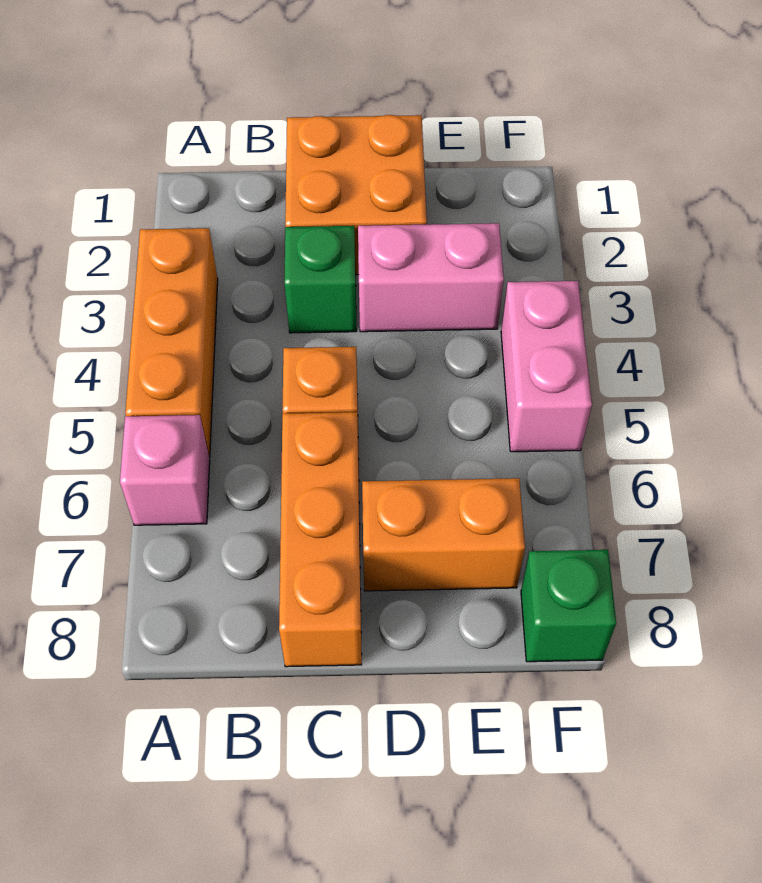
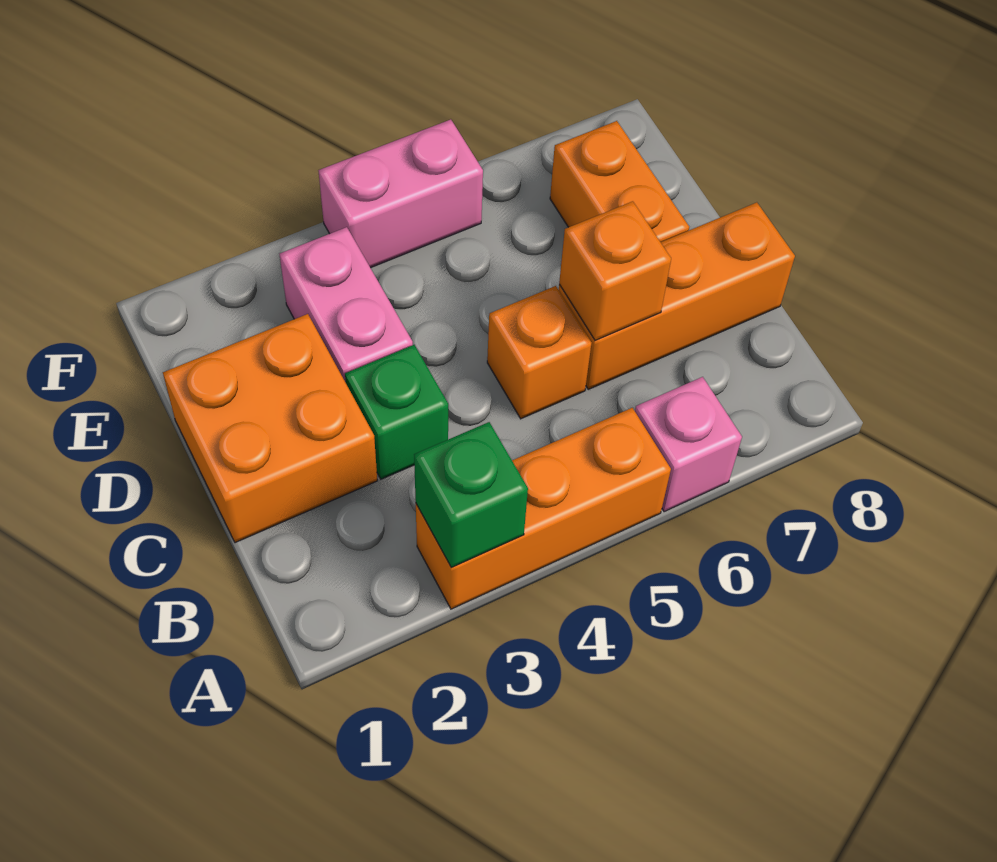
none -> orange brick C6 level 2
green brick F8 level 1 -> green brick A3 level 2

